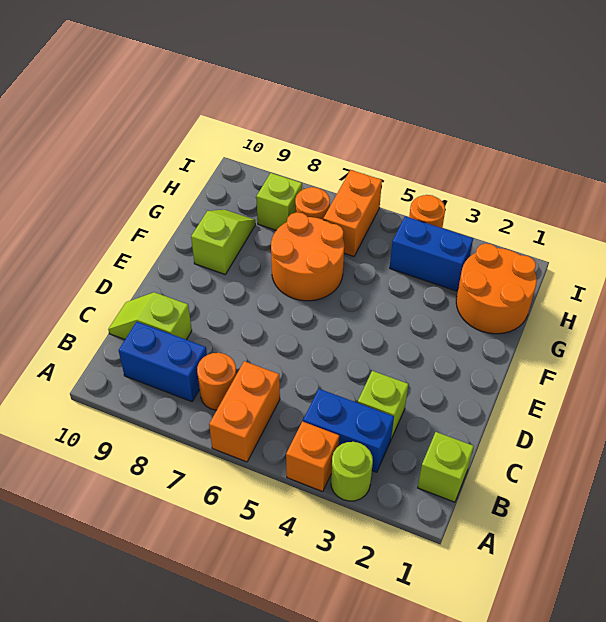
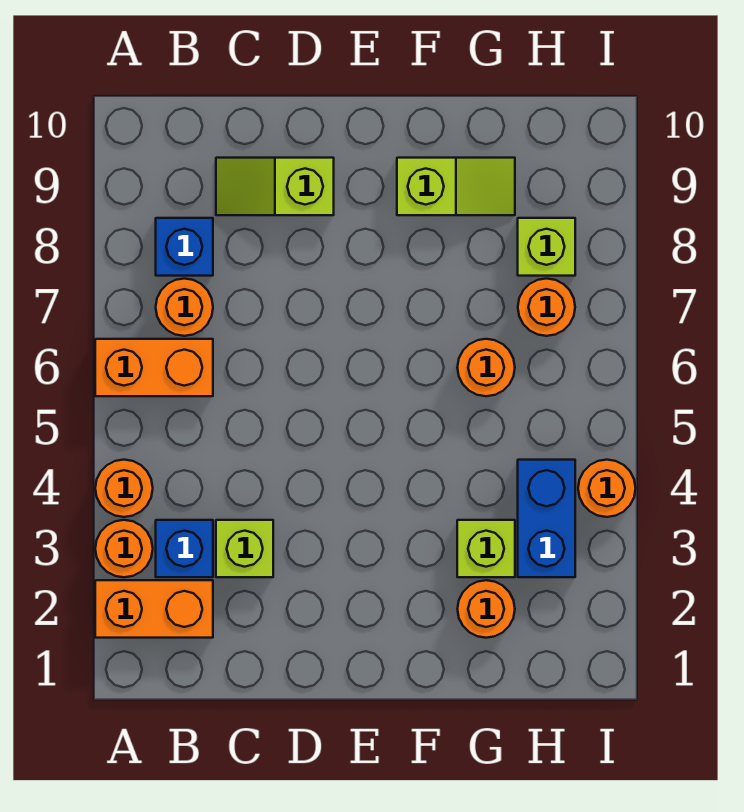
lime round brick A3 level 1 -> orange round brick A3 level 1
orange brick A4 level 1 -> orange round brick A4 level 1
lime brick B1 level 1 -> lime brick G3 level 1
blue brick B3:B4 level 1 -> blue brick B3 level 1
blue brick B8:B9 level 1 -> blue brick B8 level 1
lime slope C9:C10 level 1 top 9 -> lime slope C9:D9 level 1 top D
orange round brick F6:G7 level 1 -> orange round brick G6 level 1
orange round brick G1:H2 level 1 -> orange round brick G2 level 1
orange brick H6:I6 level 1 -> orange brick A2:B2 level 1

